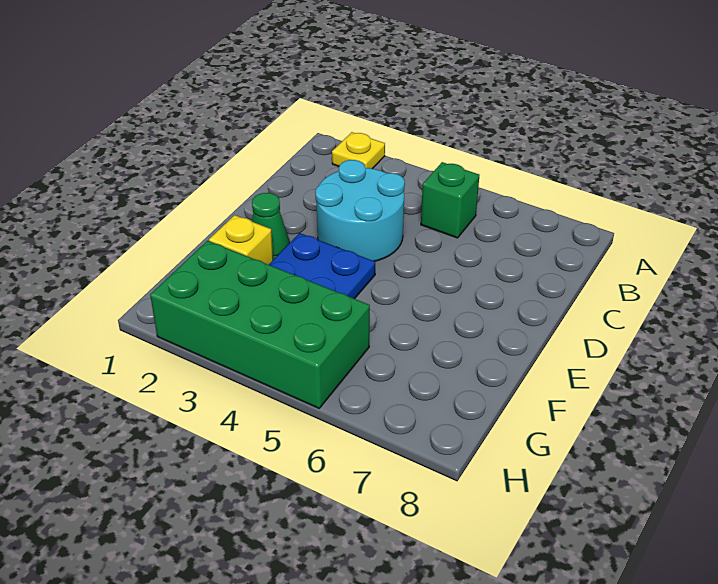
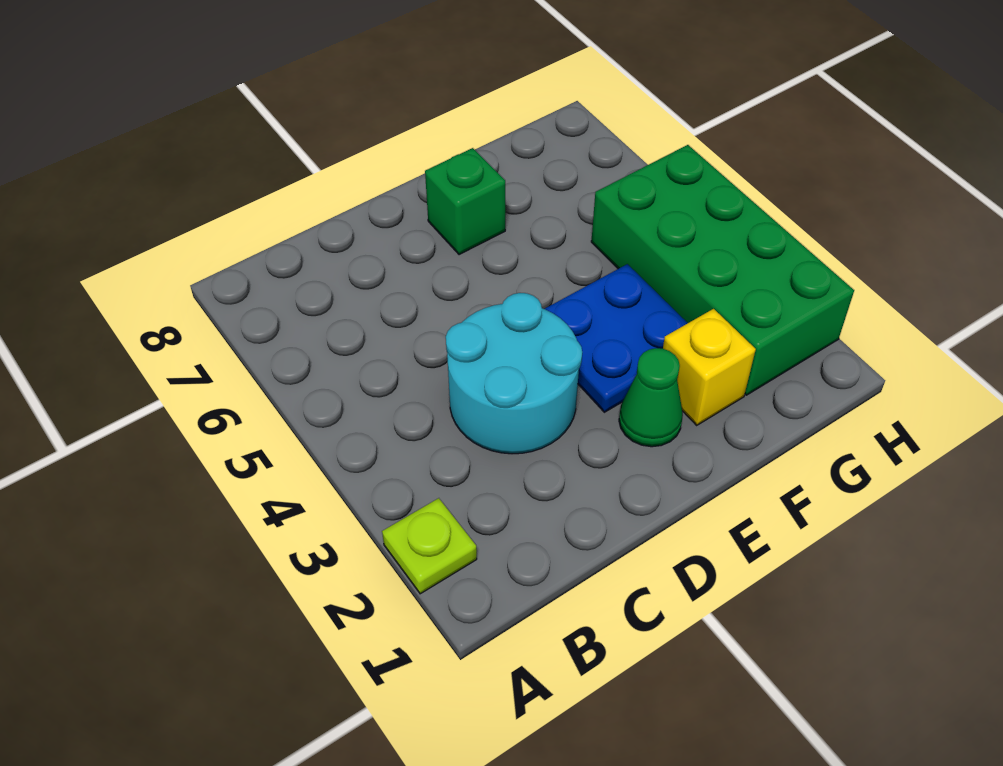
yellow plate A2 level 1 -> lime plate A2 level 1
green brick B5 level 1 -> green brick E7 level 1

